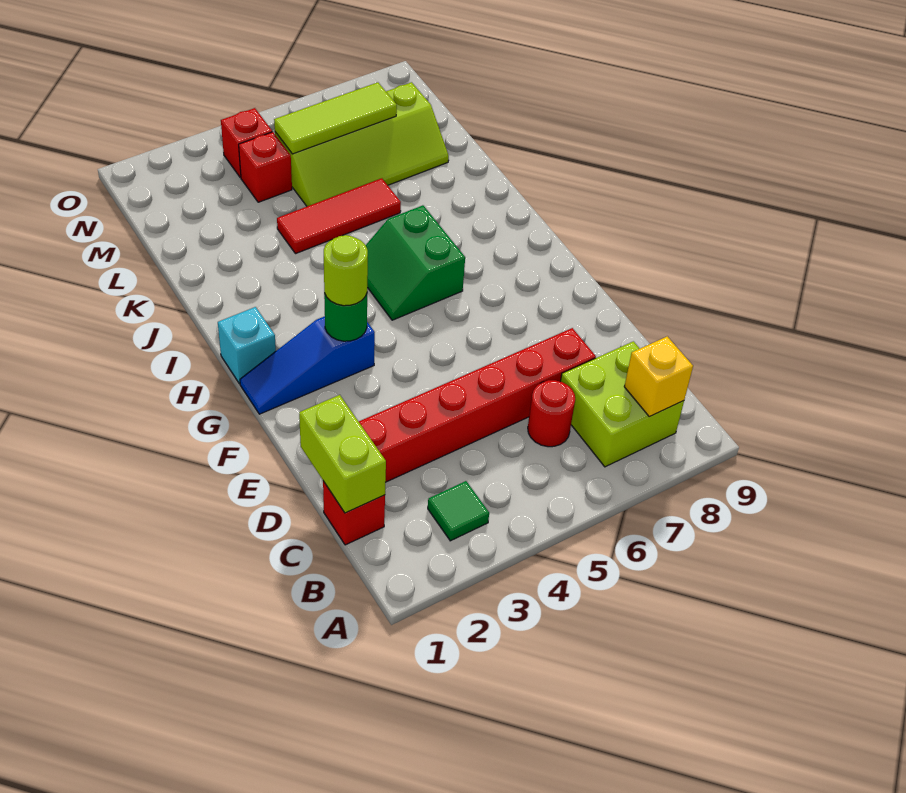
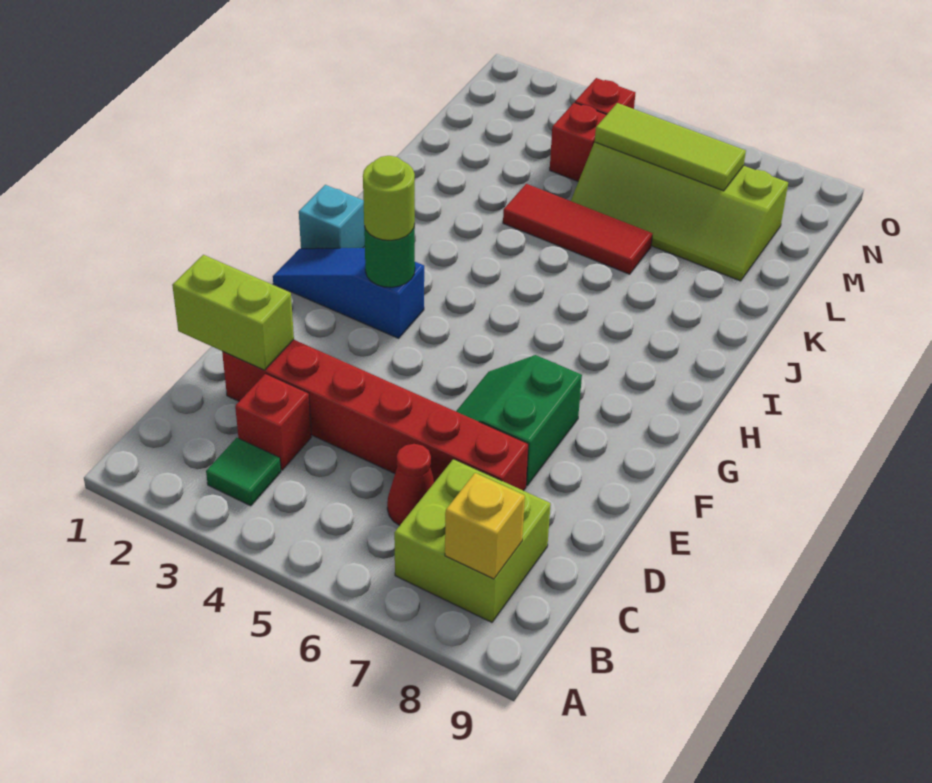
red brick C1 level 1 -> red brick C3 level 1
lime brick C1:D1 level 2 -> lime brick D1:D2 level 2
red round brick C6 level 1 -> red cone C6 level 1
green slope H5:I6 level 1 top 6 -> green slope E6:F7 level 1 top 7

